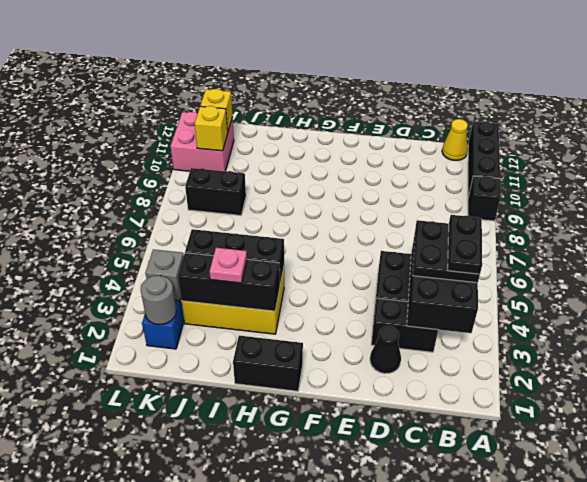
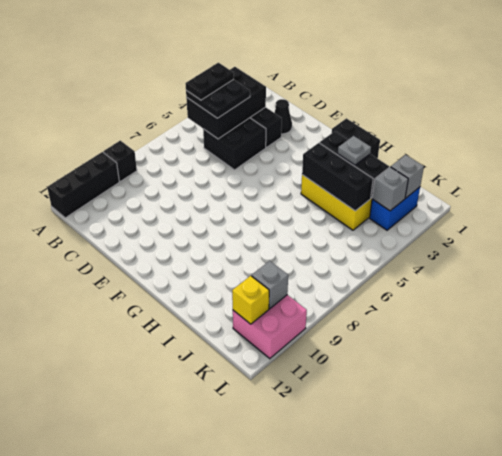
yellow cone B12 level 1 -> none
pink plate I3 level 3 -> grey plate I3 level 3
black brick J8:K8 level 1 -> none
grey round brick K2 level 2 -> grey brick K2 level 2
yellow brick K10 level 2 -> grey brick K10 level 2

